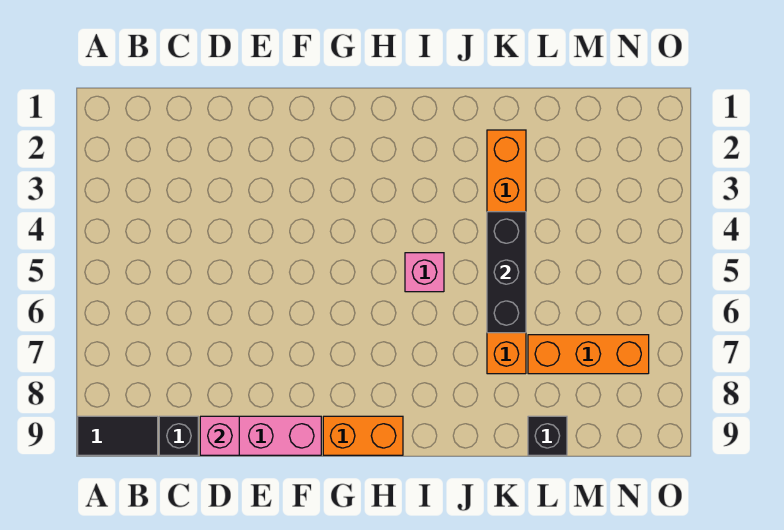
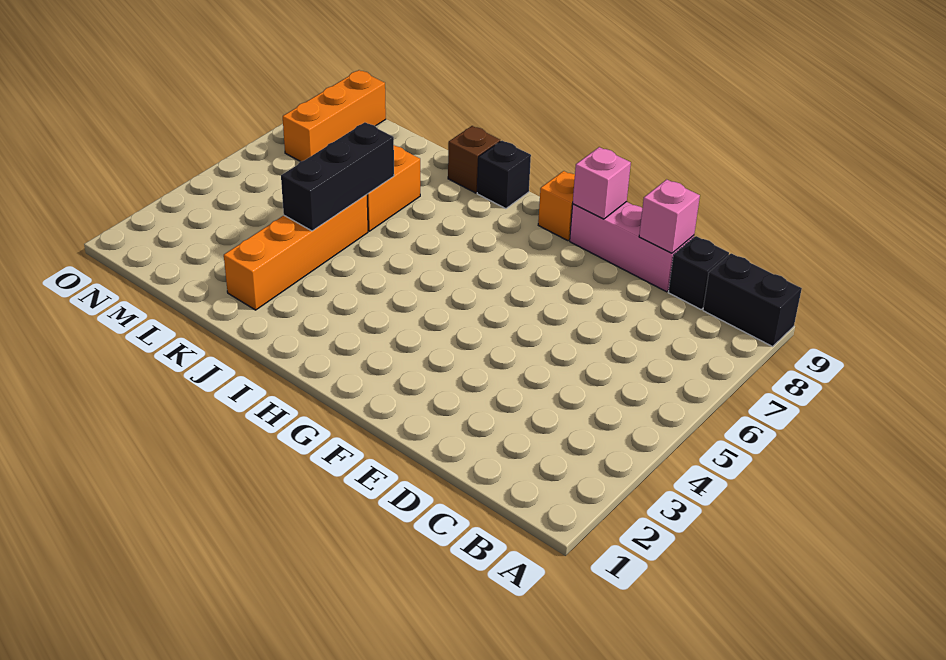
black tile A9:B9 level 1 -> black brick A9:B9 level 1
orange brick G9:H9 level 1 -> orange brick G9 level 1
pink brick I5 level 1 -> pink brick F9 level 2
none -> brown brick J9 level 1
orange brick L7:N7 level 1 -> orange brick N7:N9 level 1
black brick L9 level 1 -> black brick I9 level 1

